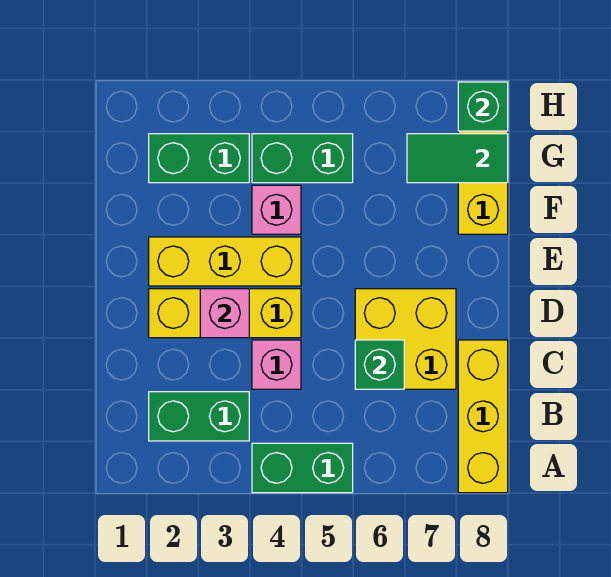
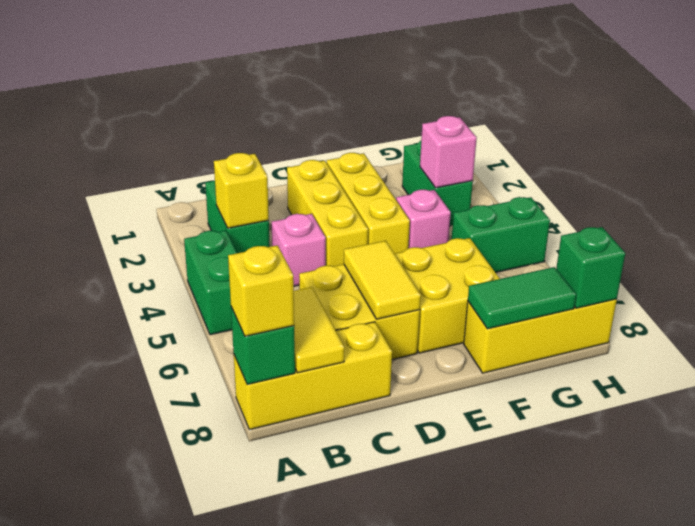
none -> yellow brick A8 level 3
none -> yellow brick B3 level 2
none -> yellow tile B7:B8 level 2
green brick C6 level 2 -> green brick A8 level 2
pink brick D3 level 2 -> pink brick G3 level 2
none -> yellow tile D6:D7 level 2
none -> yellow brick E6:F7 level 1
green brick G4:G5 level 1 -> green brick G5:H5 level 1
green tile G7:G8 level 2 -> green tile F8:G8 level 2

